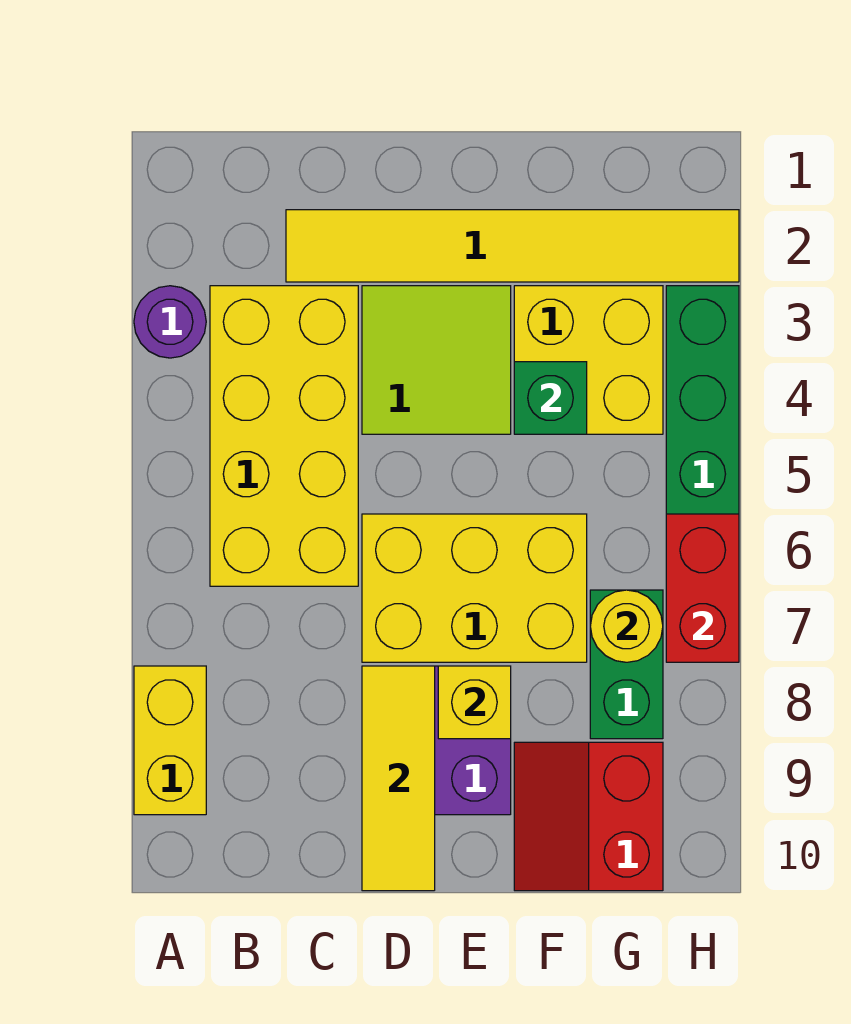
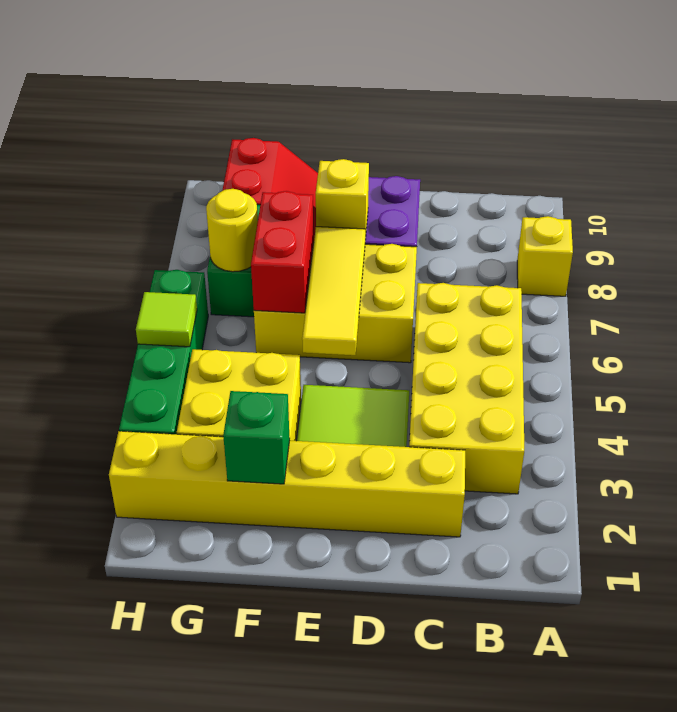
purple round brick A3 level 1 -> none
yellow brick A8:A9 level 1 -> yellow brick A8 level 1
yellow tile C2:H2 level 1 -> yellow brick C2:H2 level 1
yellow tile D8:D10 level 2 -> yellow tile E5:E7 level 2
green brick F4 level 2 -> green brick F2 level 2
none -> lime tile H5 level 2
red brick H6:H7 level 2 -> red brick F6:F7 level 2

